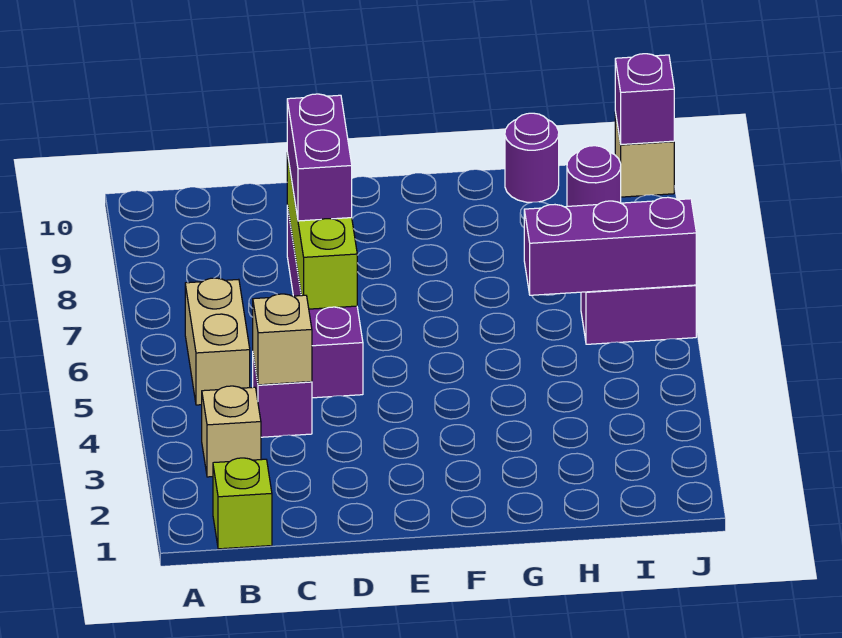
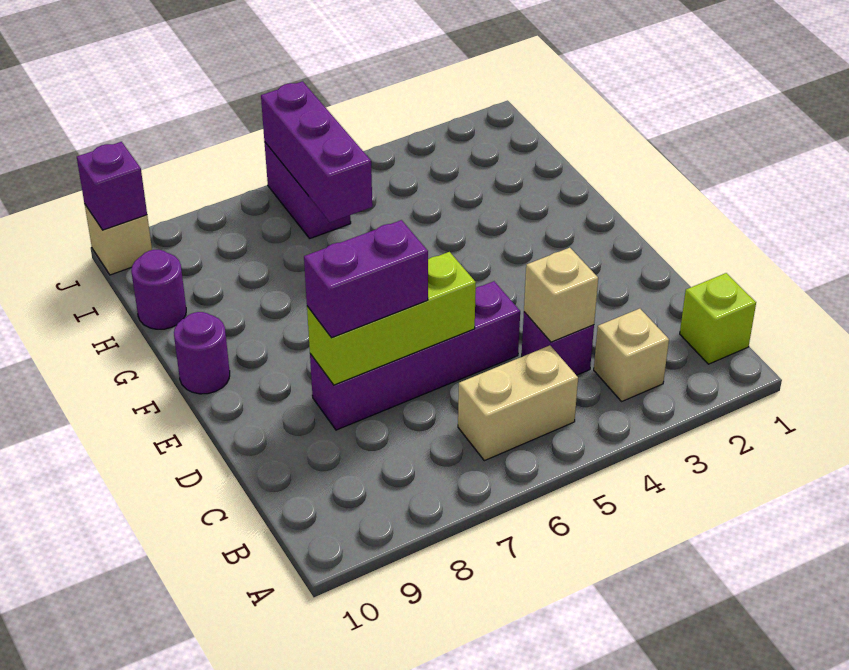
purple round brick I9 level 1 -> purple round brick F10 level 1

